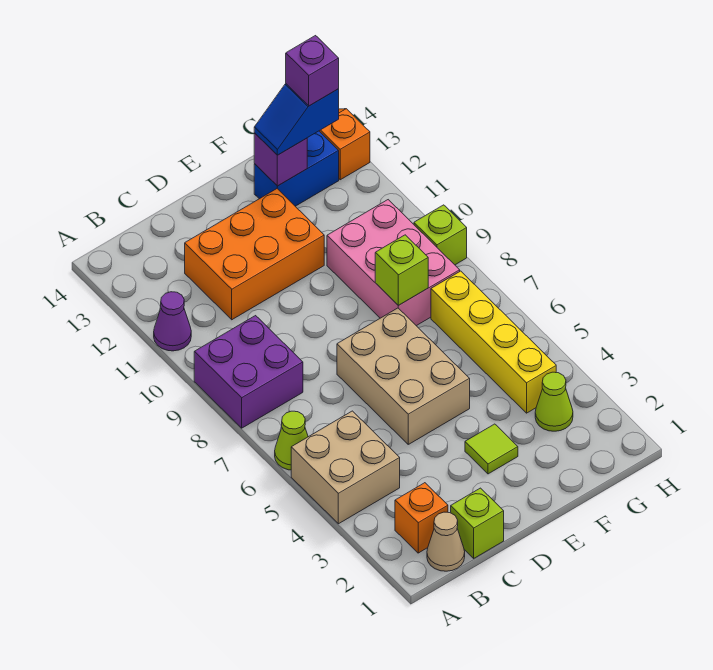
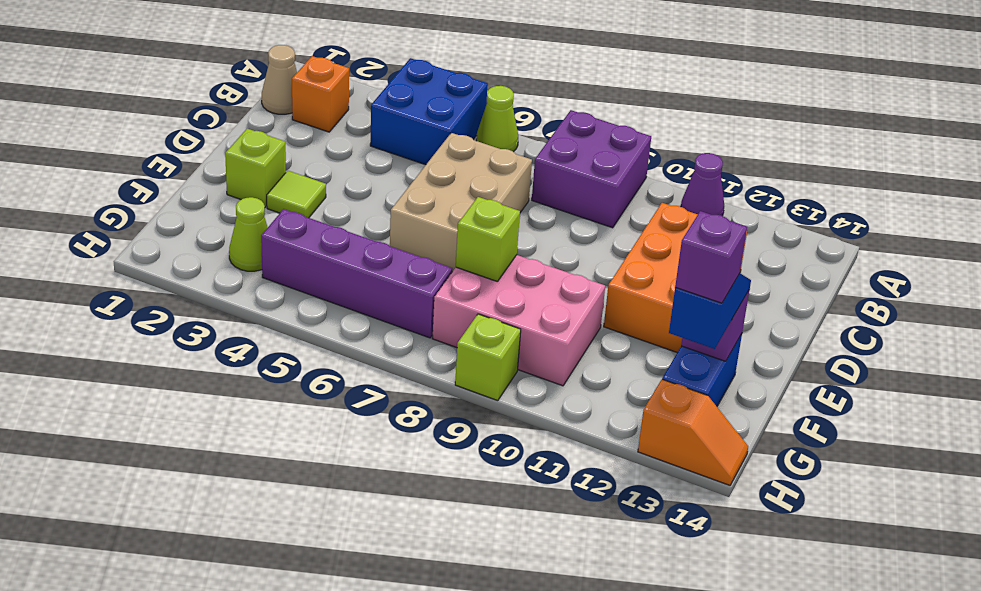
tan brick A4:B5 level 1 -> blue brick A4:B5 level 1
lime brick C1 level 1 -> lime brick E2 level 1
tan brick D5:E7 level 1 -> tan brick C6:E7 level 1
yellow brick G4:G7 level 1 -> purple brick G4:G7 level 1

